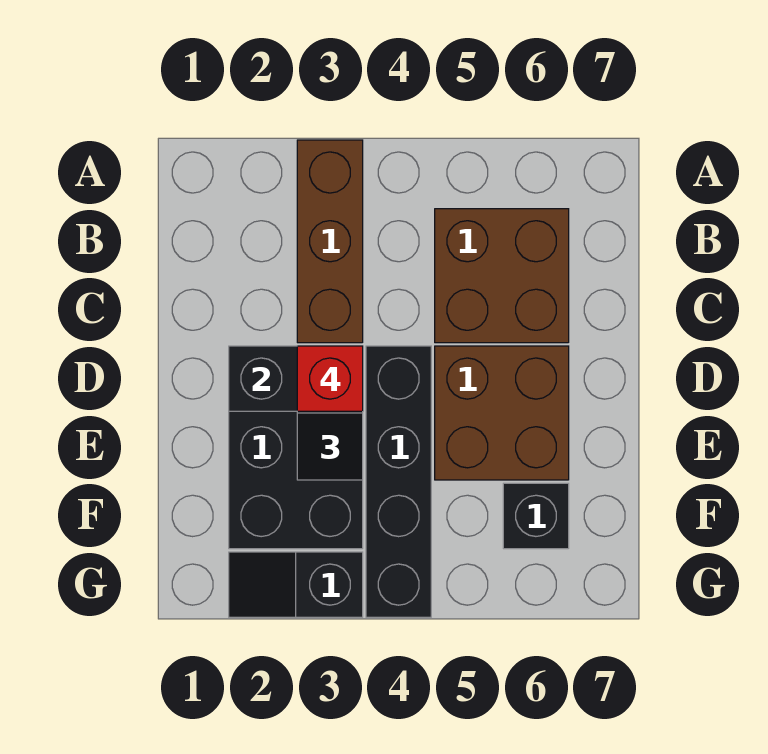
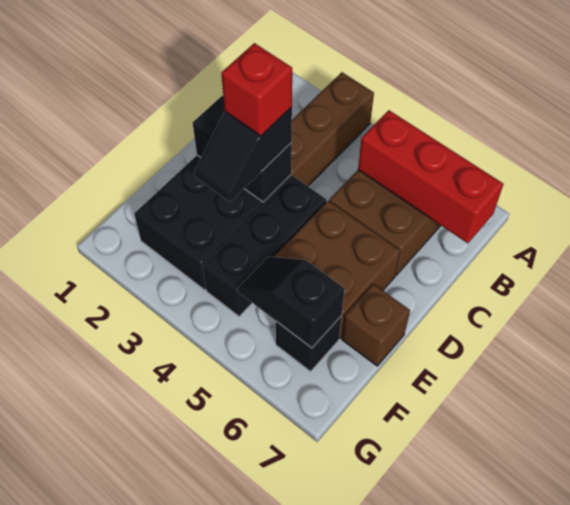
none -> red brick B5:B7 level 2
black brick D4:G4 level 1 -> black brick D4:F4 level 1
none -> brown brick E7 level 1
black slope G2:G3 level 1 top 3 -> black slope F5:F6 level 2 top 6

